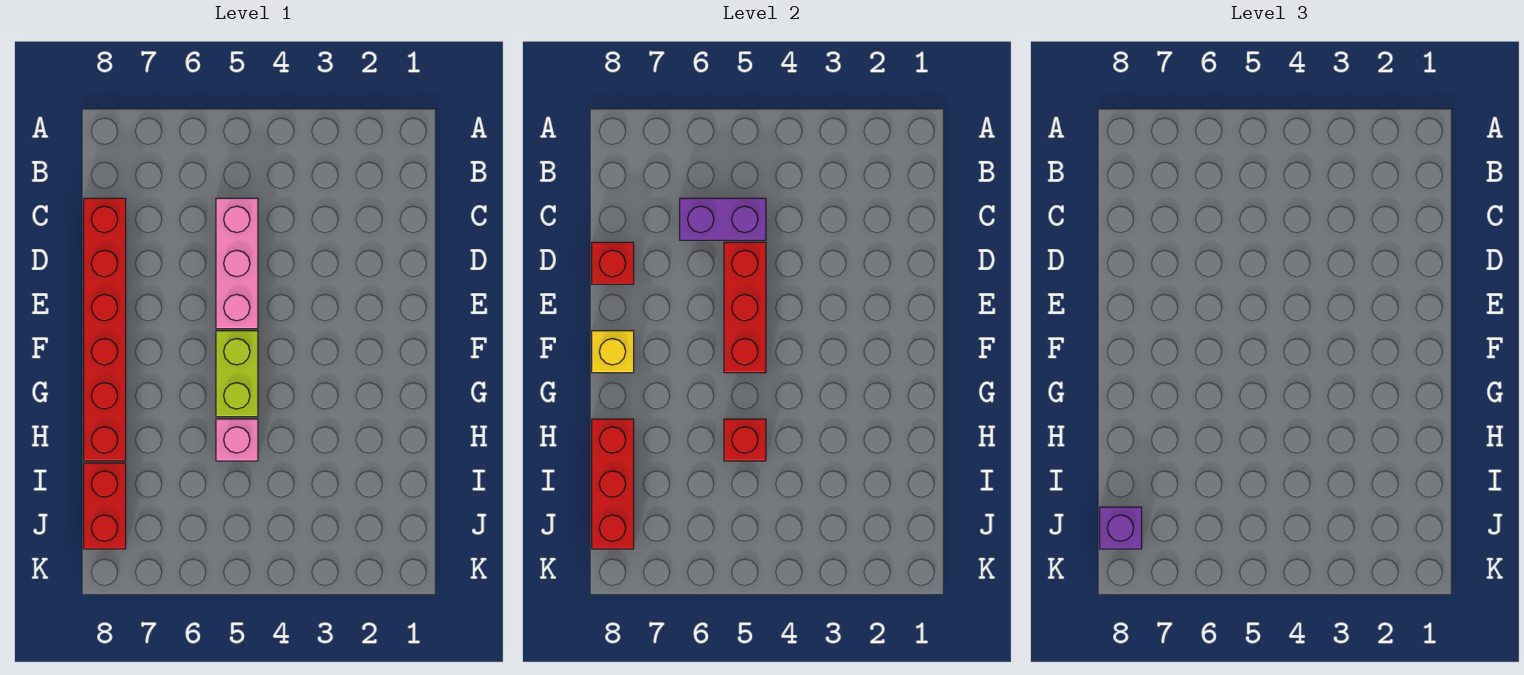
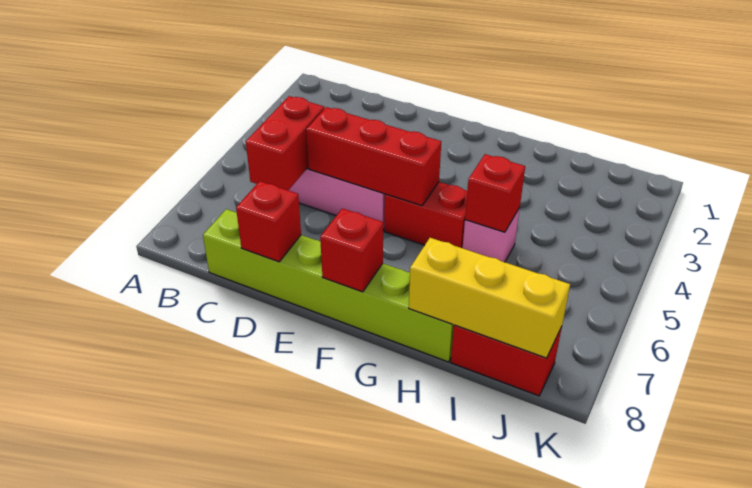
purple brick C5:C6 level 2 -> red brick C5:C6 level 2
red brick C8:H8 level 1 -> lime brick C8:H8 level 1
lime brick F5:G5 level 1 -> red brick F5:G5 level 1
yellow brick F8 level 2 -> red brick F8 level 2
red brick H8:J8 level 2 -> yellow brick H8:J8 level 2
purple brick J8 level 3 -> none

